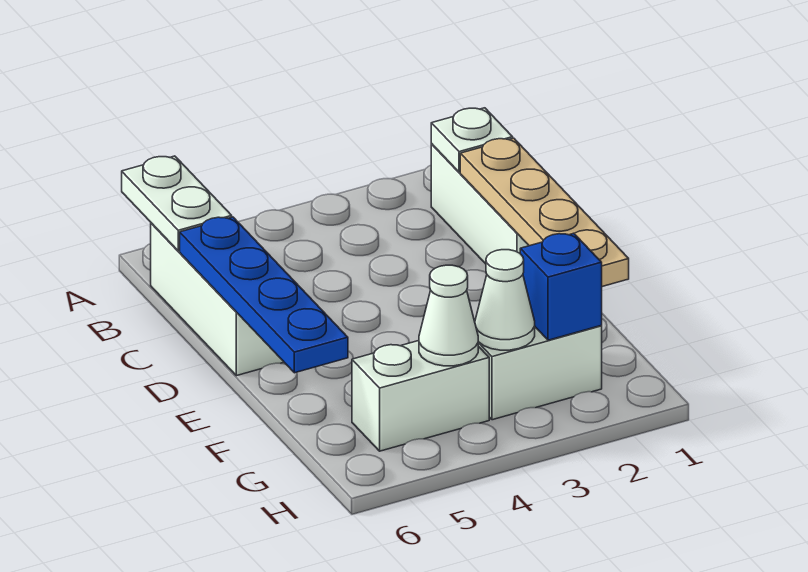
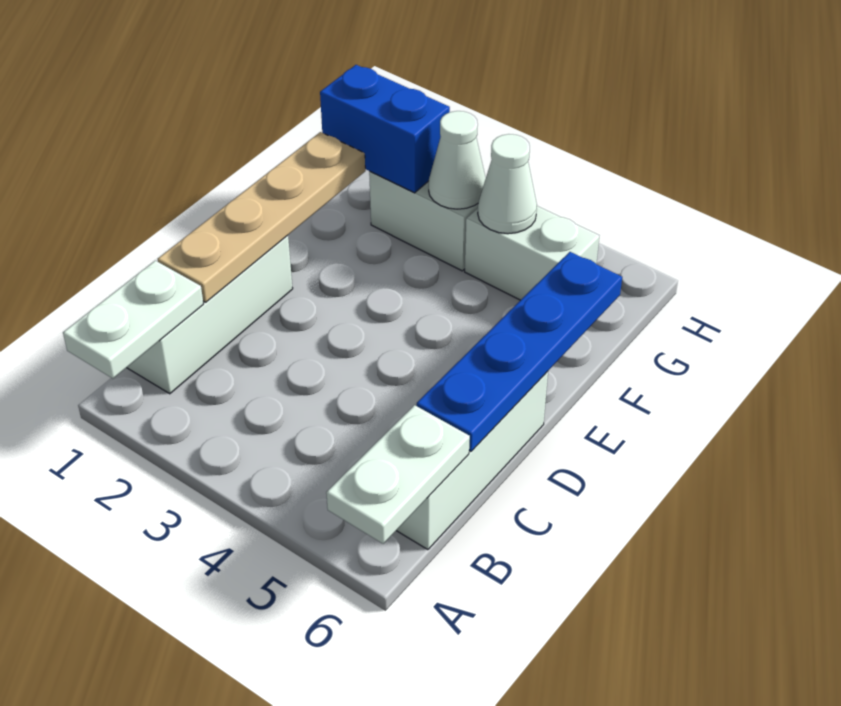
white plate B1 level 2 -> white plate A1:B1 level 2
blue brick G2 level 2 -> blue brick G1:G2 level 2

